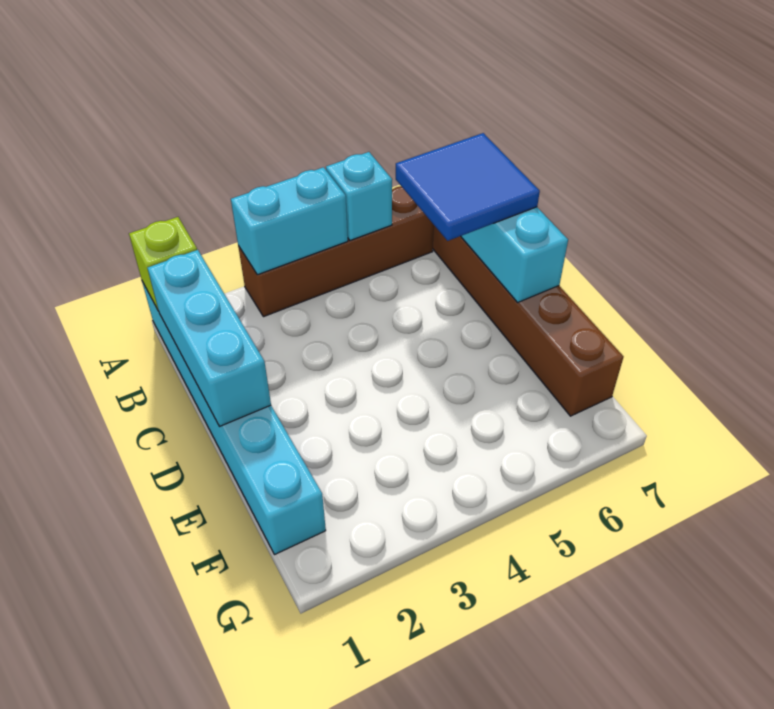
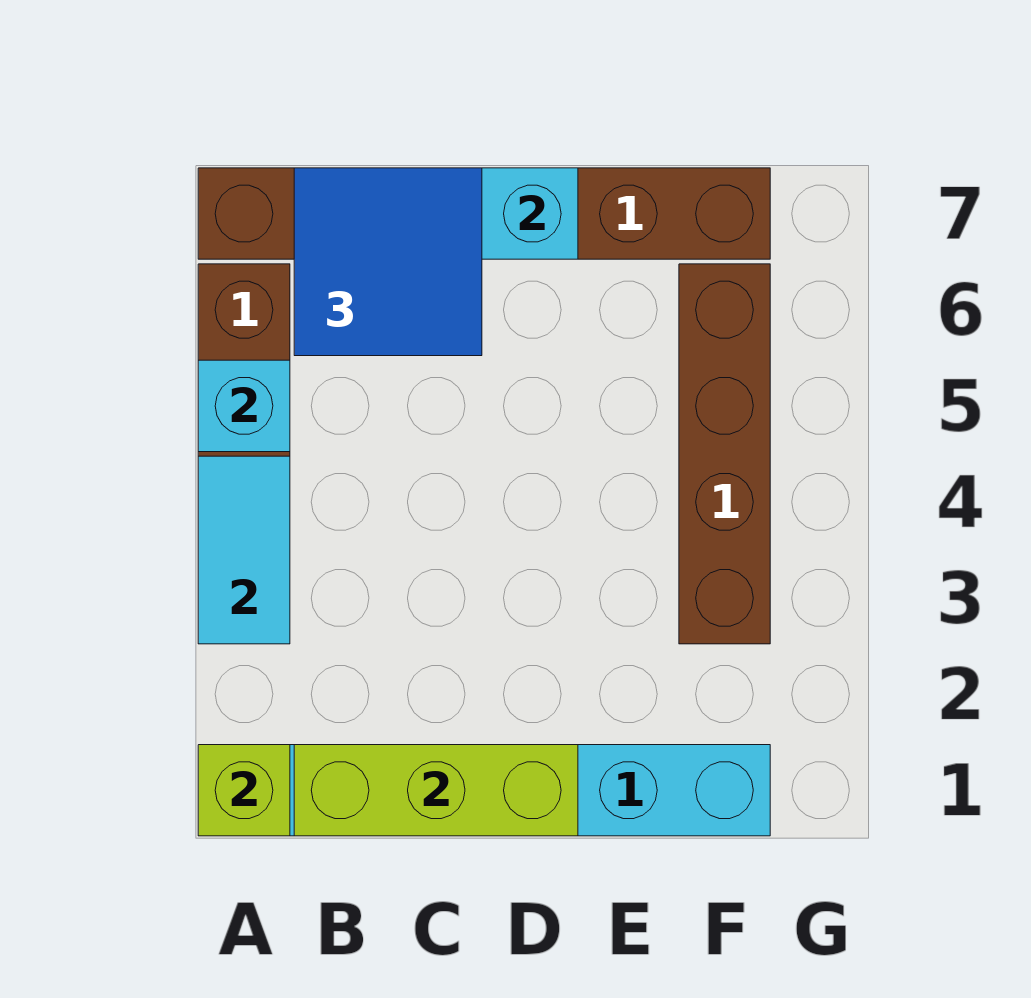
cyan brick A3:A4 level 2 -> cyan tile A3:A4 level 2
cyan brick B1:D1 level 2 -> lime brick B1:D1 level 2
none -> brown brick F3:F6 level 1

